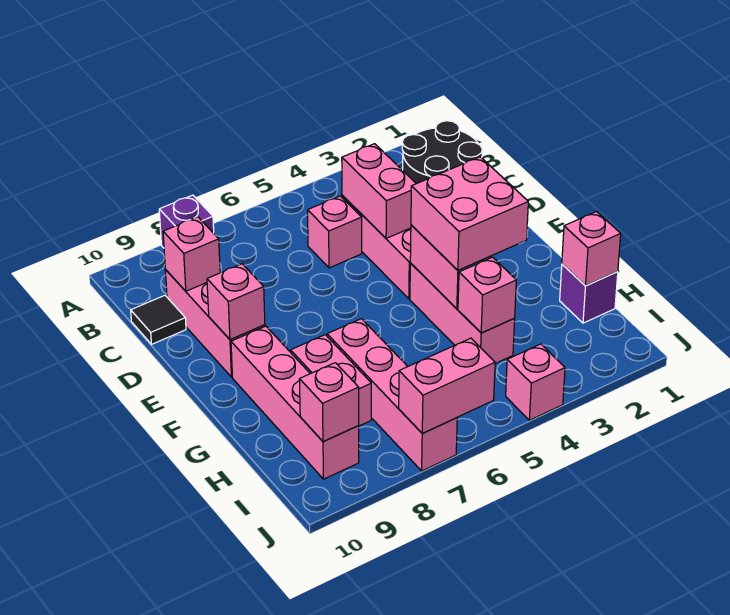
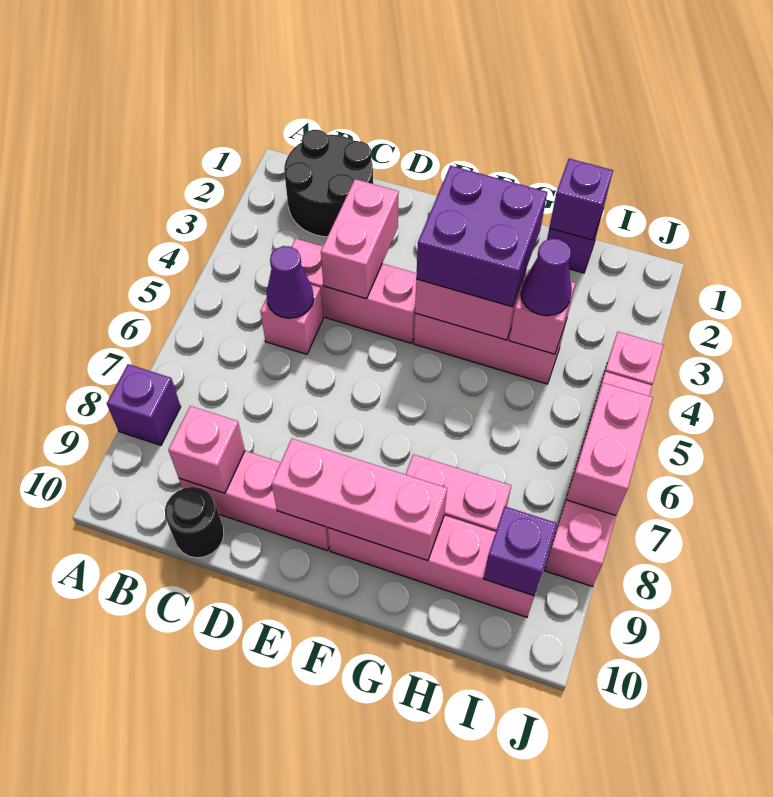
pink brick C4:D4 level 2 -> pink brick D3:D4 level 2
none -> purple cone C5 level 2
black tile C10 level 1 -> black round brick C10 level 1
pink brick E9 level 2 -> pink brick E9:G9 level 2
pink brick F3:G4 level 3 -> purple brick F3:G4 level 3
pink brick G7:J7 level 1 -> pink brick J5:J8 level 1
pink brick H1 level 2 -> purple brick H1 level 2
none -> purple cone H4 level 3
pink brick I9 level 2 -> purple brick I9 level 2

